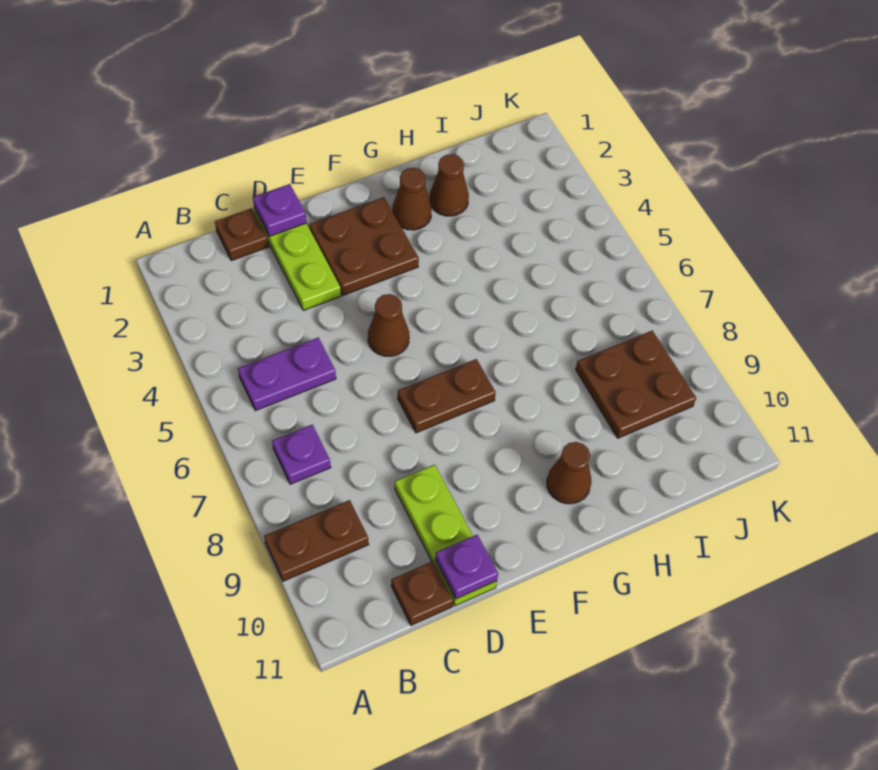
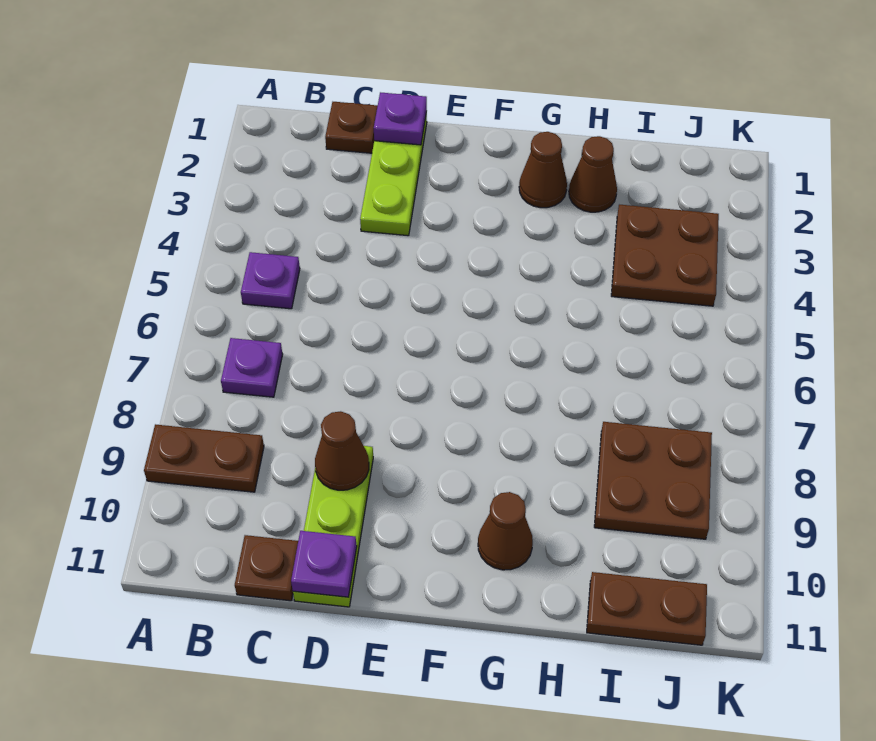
purple plate B5:C5 level 1 -> purple plate B5 level 1
brown plate E2:F3 level 1 -> brown plate I3:J4 level 1
brown cone E5 level 1 -> brown cone D9 level 2
brown plate E7:F7 level 1 -> brown plate I11:J11 level 1

